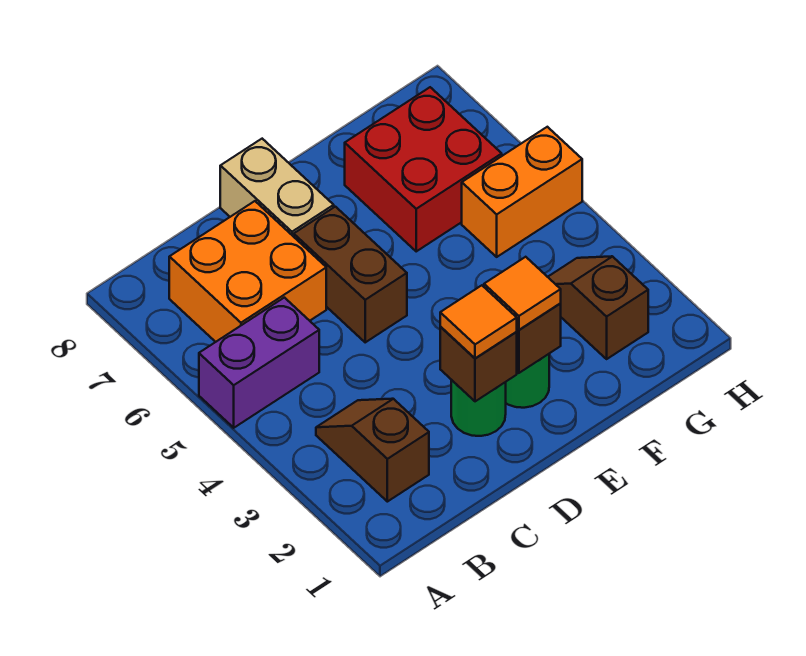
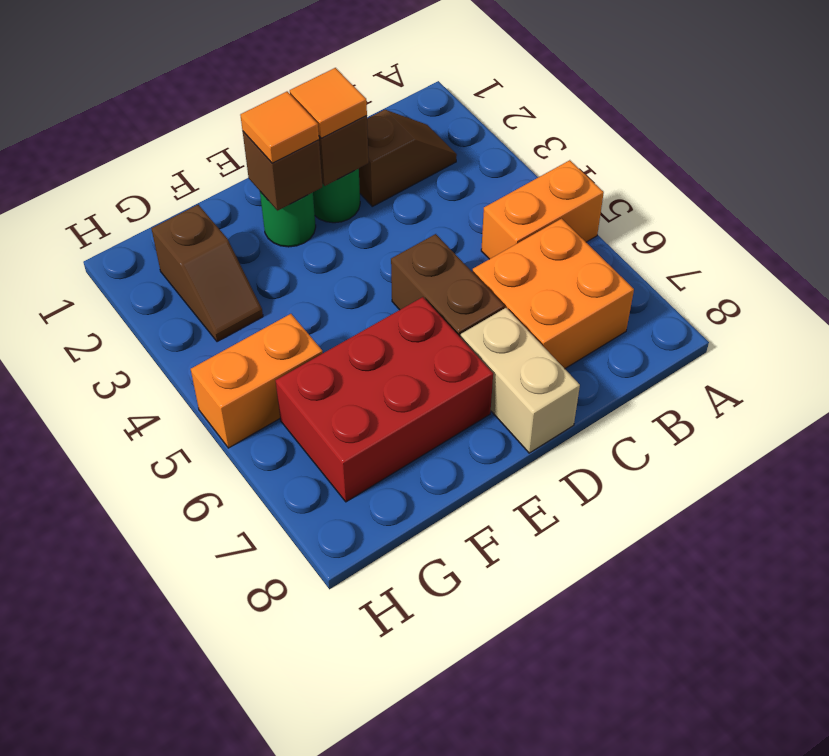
purple brick A5:B5 level 1 -> orange brick A5:B5 level 1
brown slope B2:B3 level 1 top 2 -> brown slope B2:C2 level 1 top C
red brick F6:G7 level 1 -> red brick E6:G7 level 1

